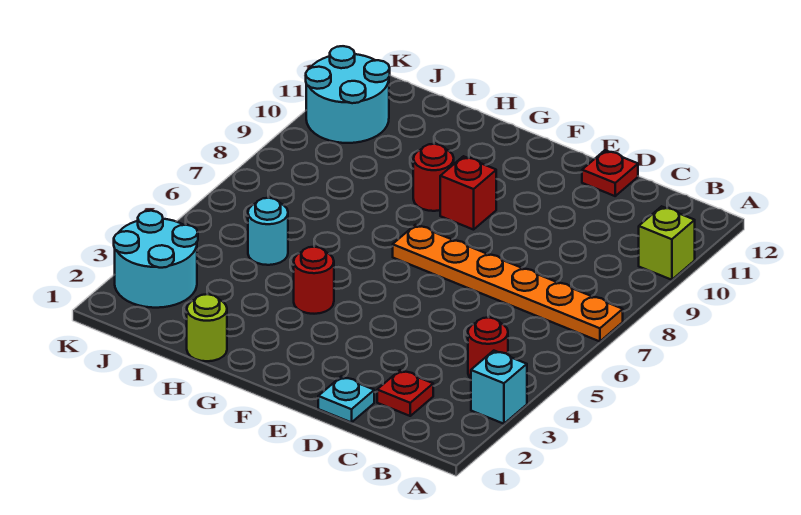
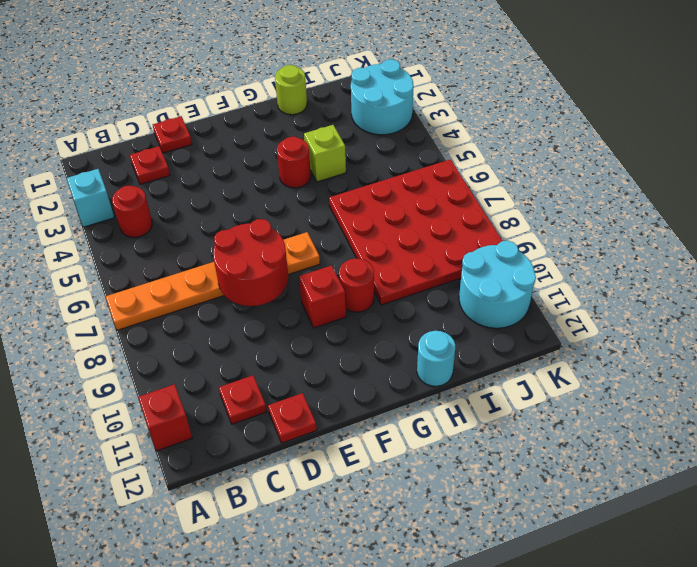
lime brick A10 level 1 -> lime brick H4 level 1
none -> red brick A11 level 1
none -> red plate C11 level 1
cyan plate D1 level 1 -> red plate D1 level 1
none -> red round brick D7:E8 level 2
none -> red plate H6:K9 level 1
cyan round brick I5 level 1 -> cyan round brick H12 level 1

